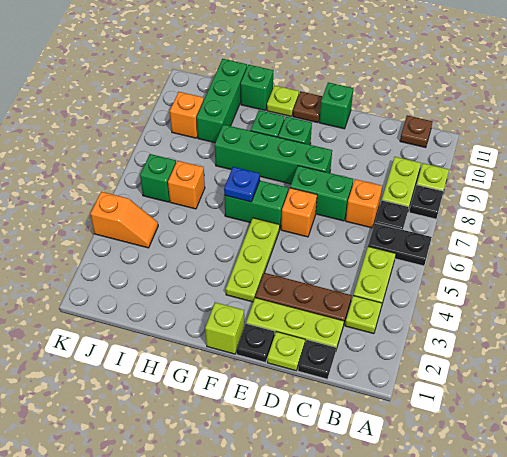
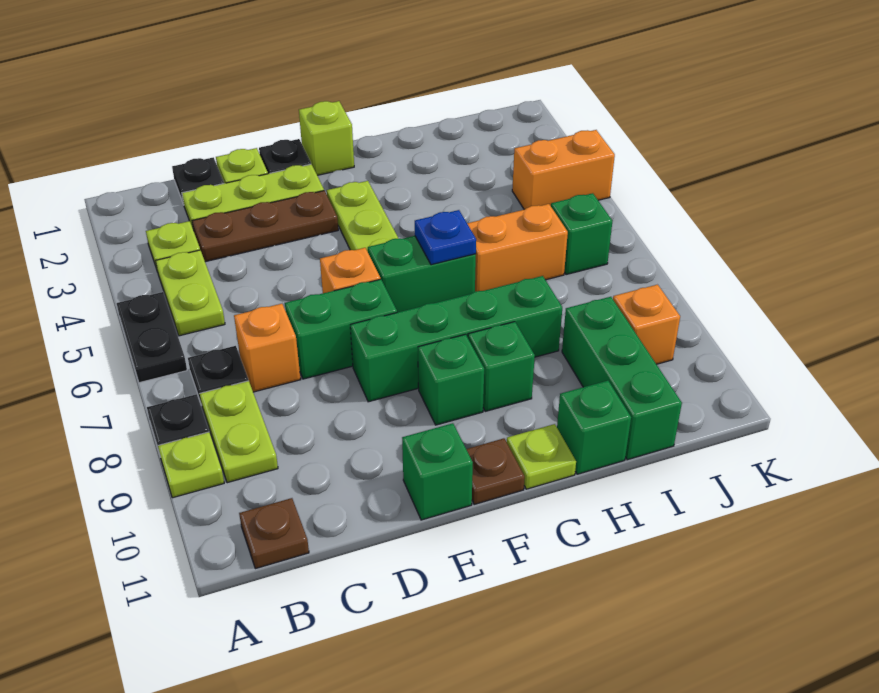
black plate A6:B6 level 1 -> black plate A5:A6 level 1
orange brick I6 level 1 -> orange brick H6:I6 level 1
orange slope J4:K4 level 1 top K -> orange brick J4:K4 level 1

